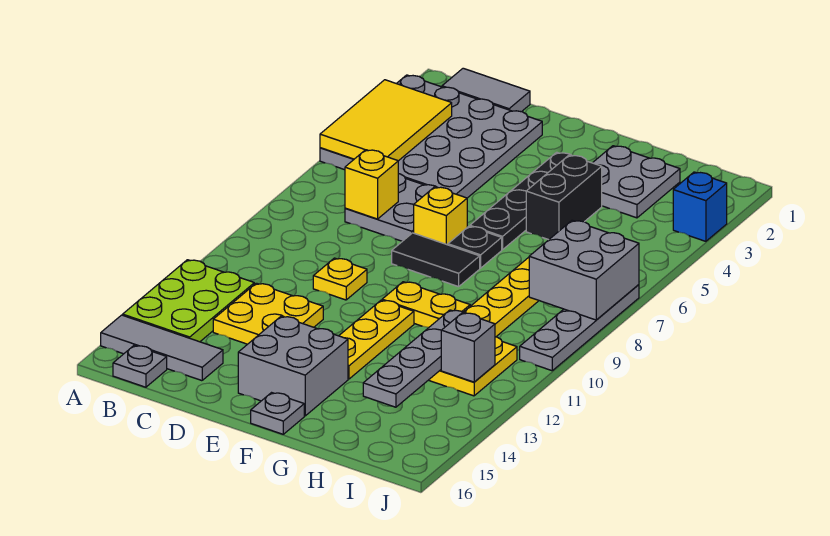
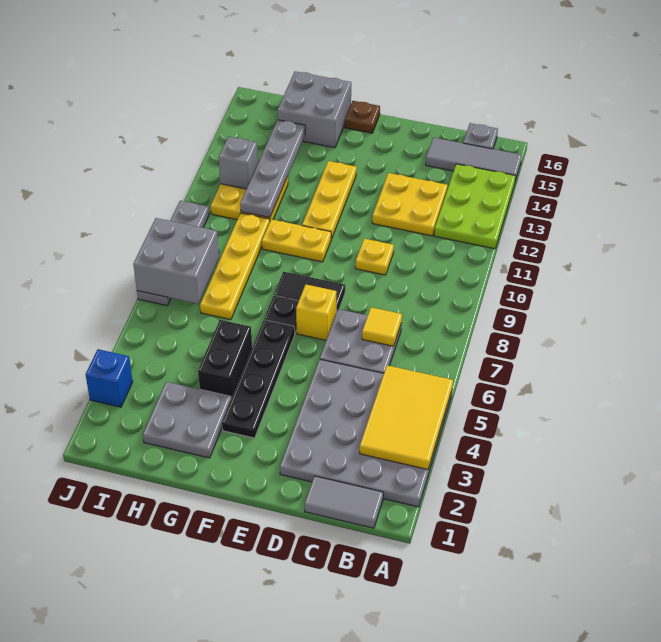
yellow brick C7 level 2 -> yellow tile C7 level 2
grey brick E14:F15 level 1 -> grey brick G15:H16 level 1
grey plate F16 level 1 -> brown plate F16 level 1

